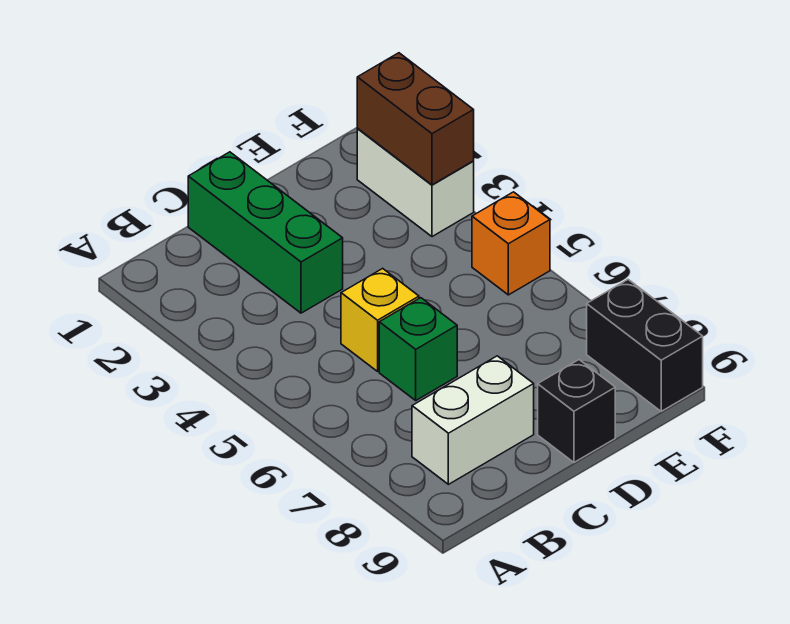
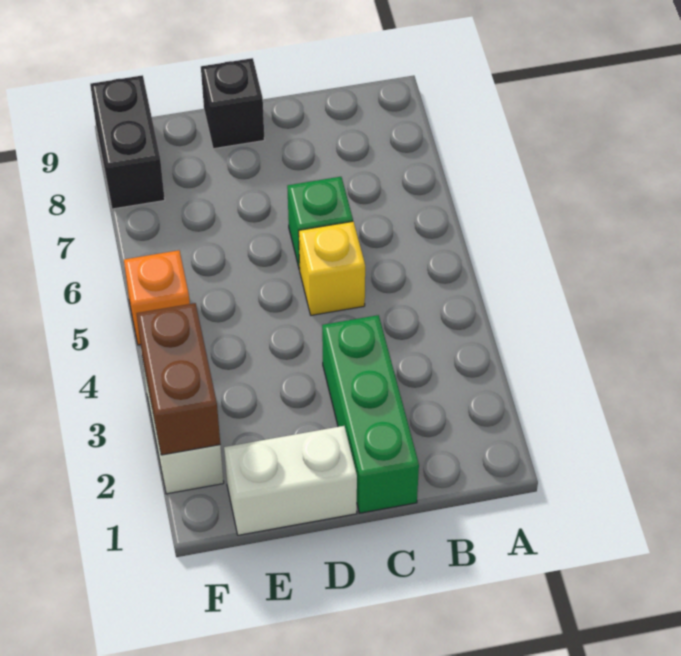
white brick B8:C8 level 1 -> white brick D1:E1 level 1

